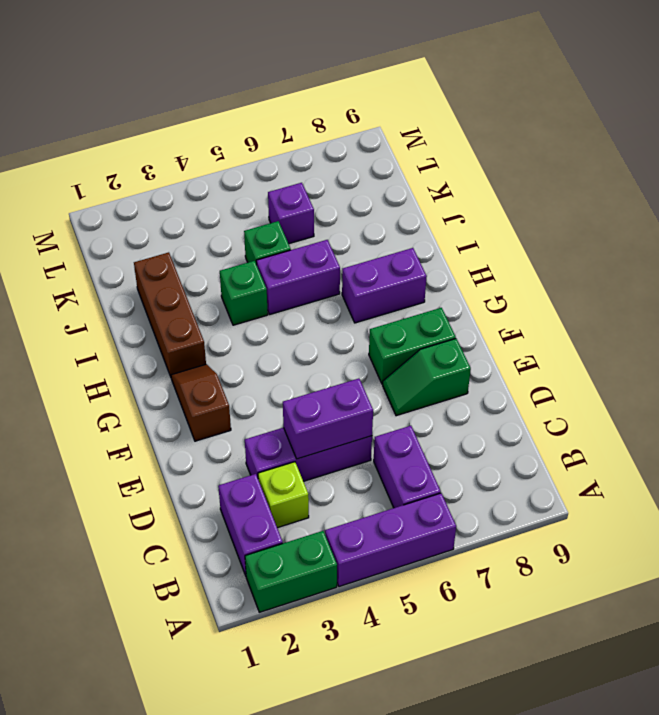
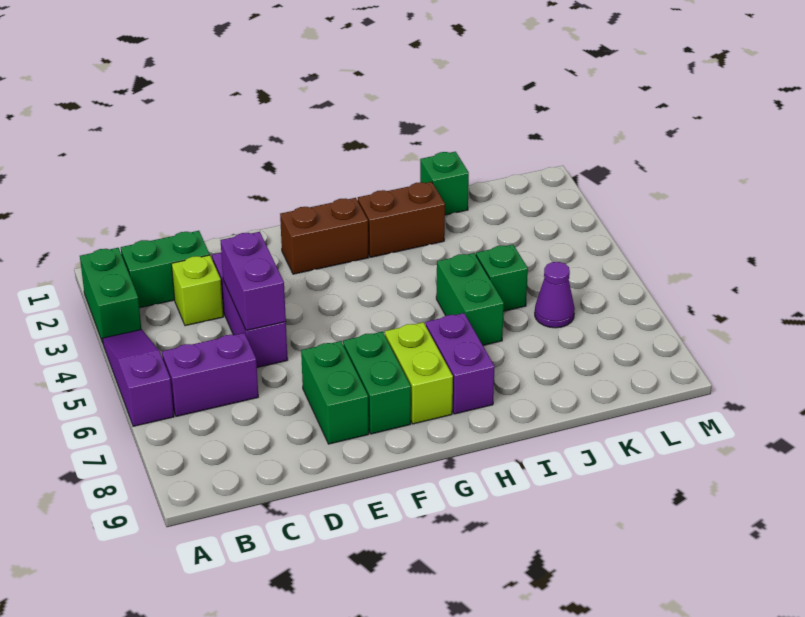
purple brick A4:A6 level 1 -> purple slope A4:A6 level 1 top 6
purple brick B2:C2 level 1 -> green brick B2:C2 level 1
green slope E7:E8 level 1 top 8 -> green brick E7:E8 level 1
brown slope F2:G2 level 1 top F -> brown brick F2:G2 level 1
none -> lime brick G7:G8 level 1
brown brick H2:J2 level 1 -> brown brick H2:I2 level 1
green brick I4 level 1 -> green brick J1 level 1
purple brick I5:I6 level 1 -> green brick I5:I6 level 1
purple brick K6 level 1 -> purple cone K6 level 1

